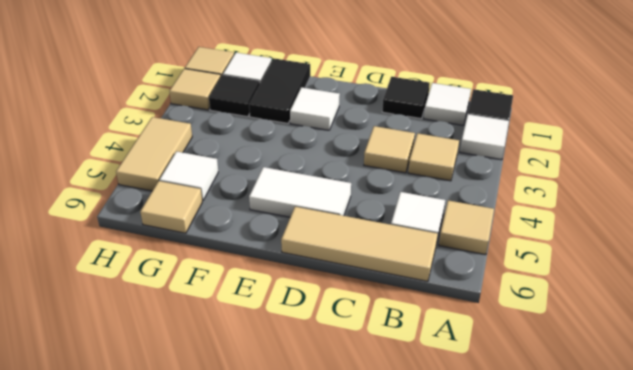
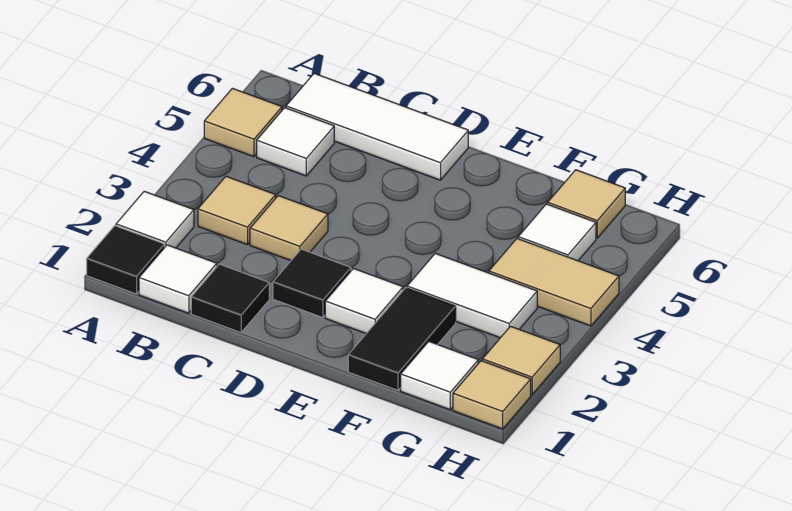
tan tile B6:D6 level 1 -> white tile B6:D6 level 1
white tile D5:E5 level 1 -> white tile F3:G3 level 1
black tile G2 level 1 -> black tile D2 level 1
tan tile H4:H5 level 1 -> tan tile G4:H4 level 1

